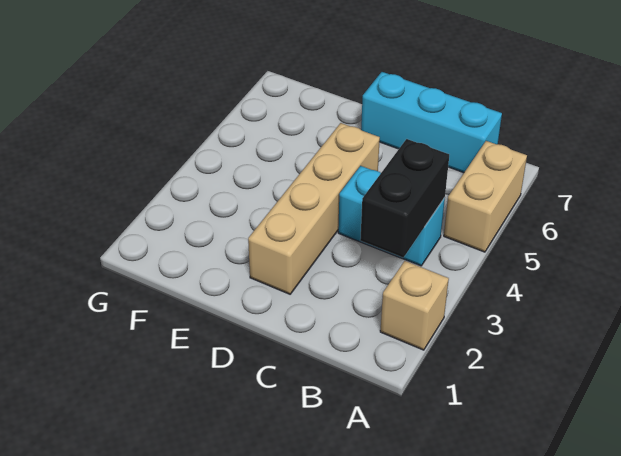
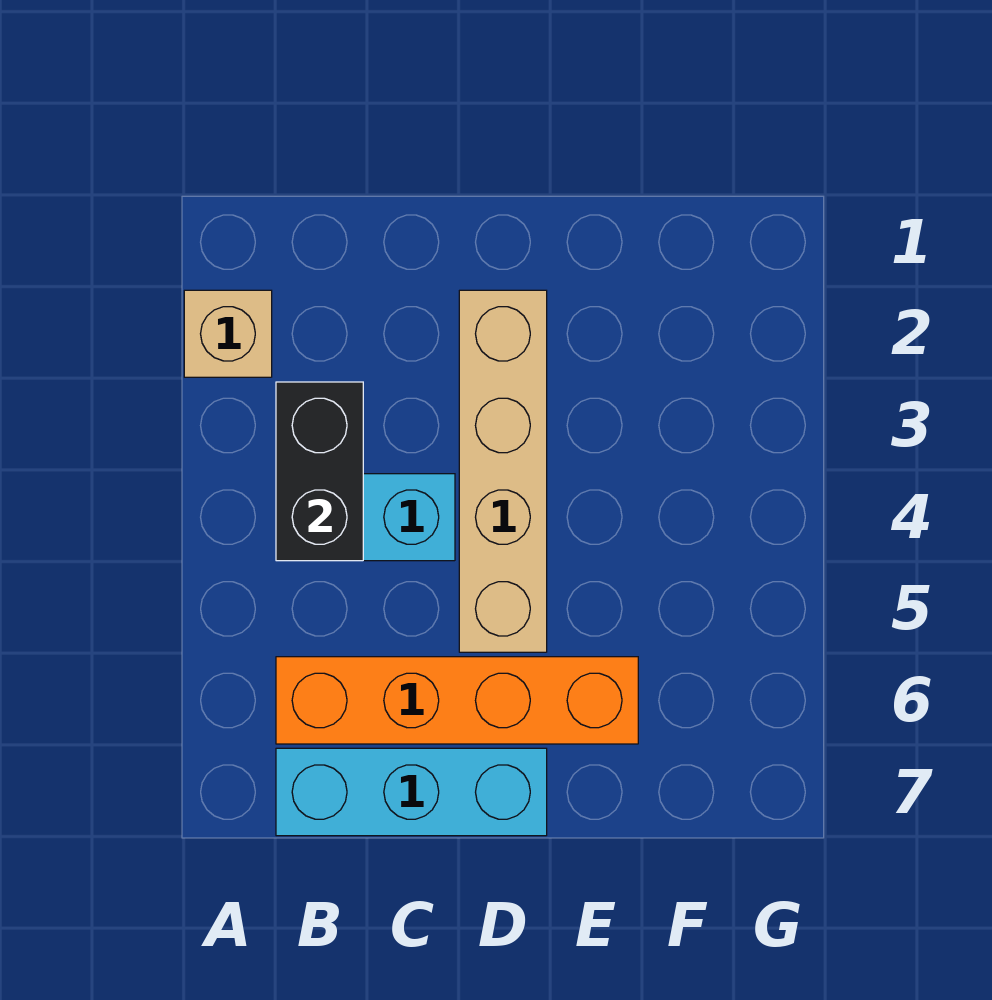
tan brick A5:A6 level 1 -> none
none -> orange brick B6:E6 level 1

